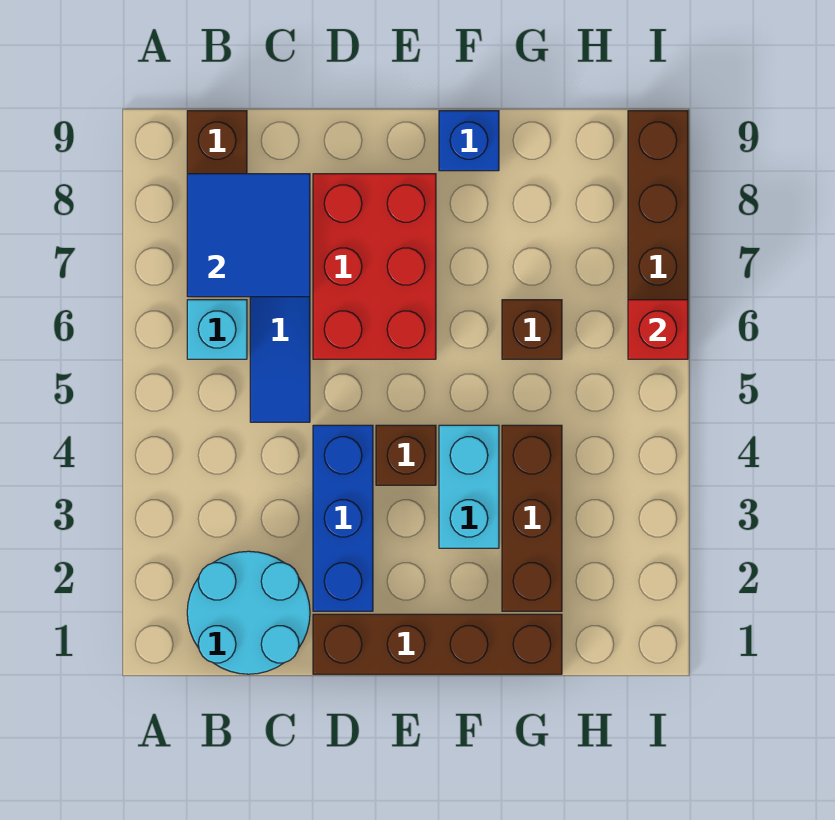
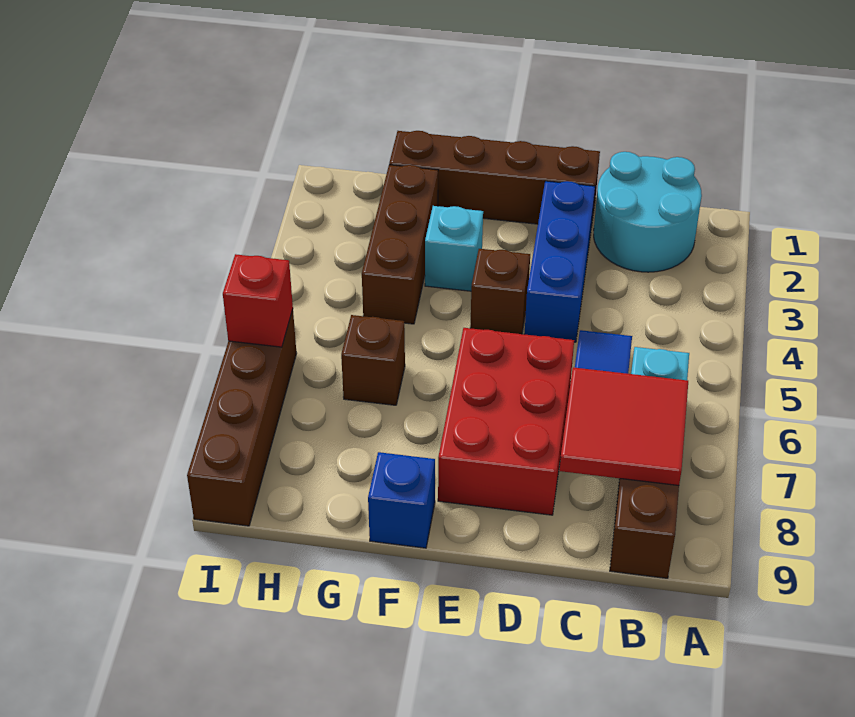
blue tile B7:C8 level 2 -> red tile B7:C8 level 2
cyan brick F3:F4 level 1 -> cyan brick F3 level 1

